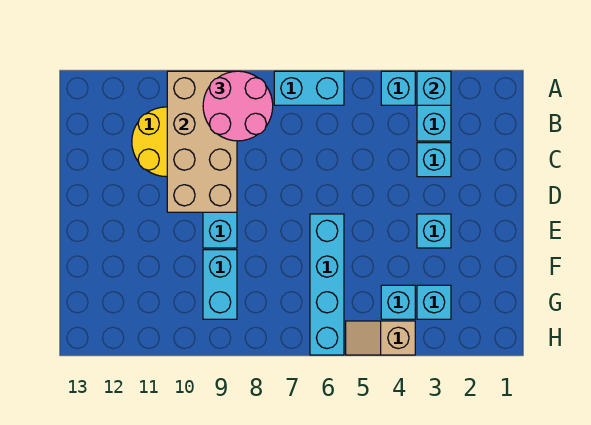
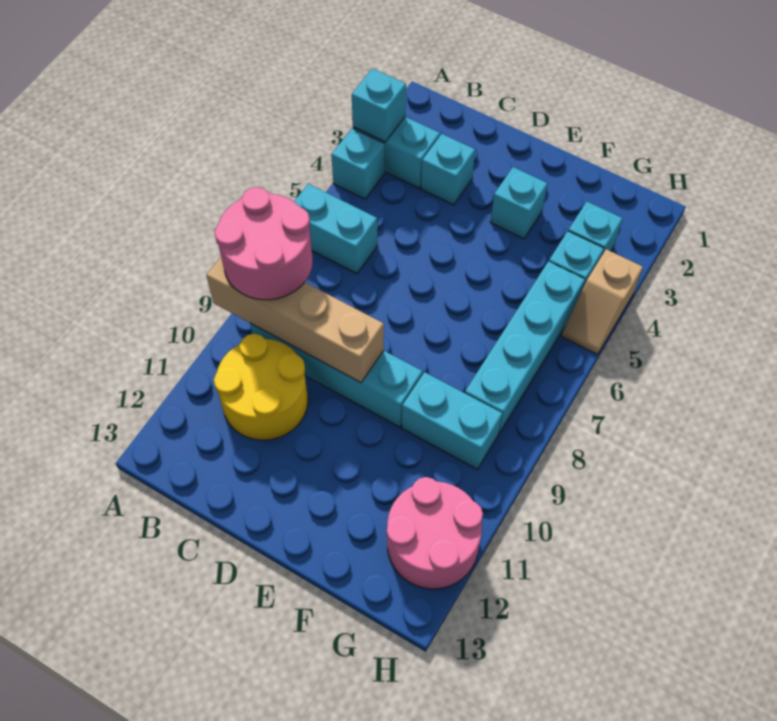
cyan brick A6:A7 level 1 -> cyan brick A6:B6 level 1
tan brick A9:D10 level 2 -> tan brick A9:D9 level 2
cyan brick E6:H6 level 1 -> cyan brick G5:G8 level 1
none -> pink round brick G11:H12 level 1

